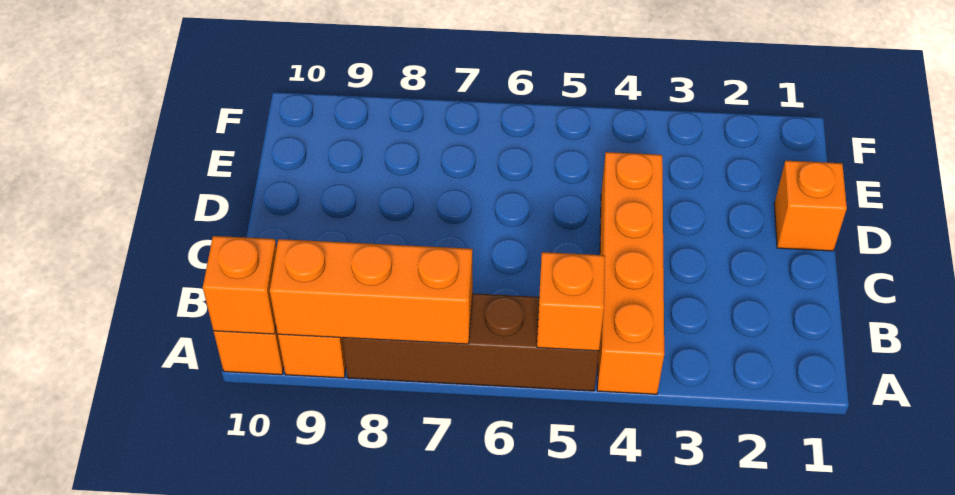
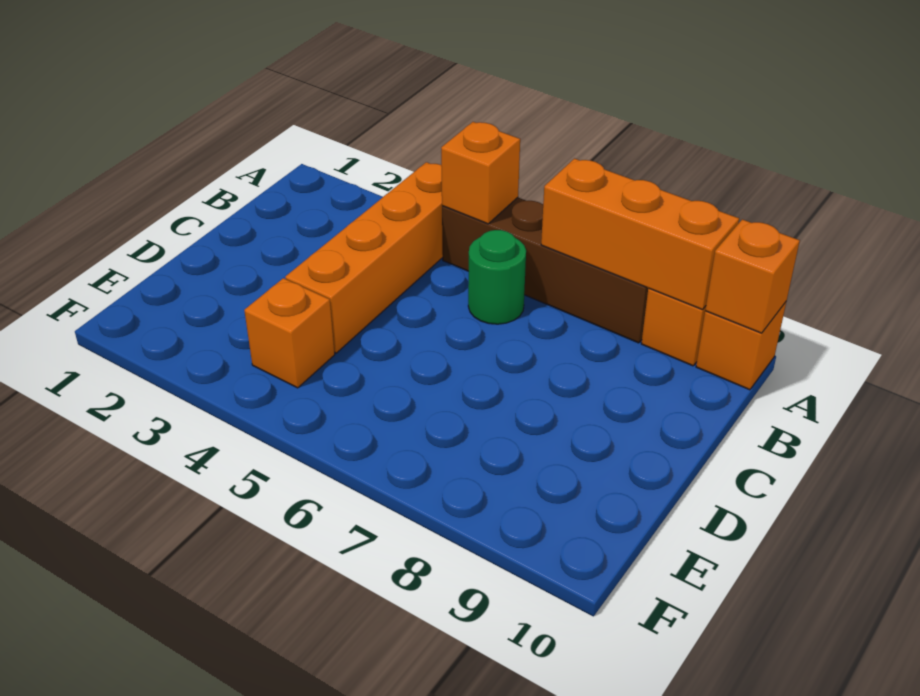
none -> green round brick B6 level 1
orange brick D1 level 1 -> orange brick E4 level 1

